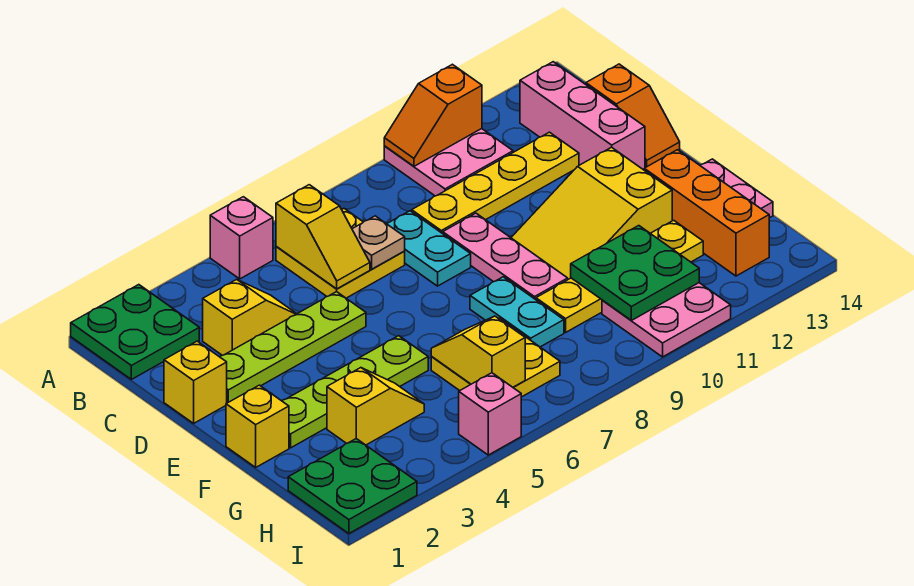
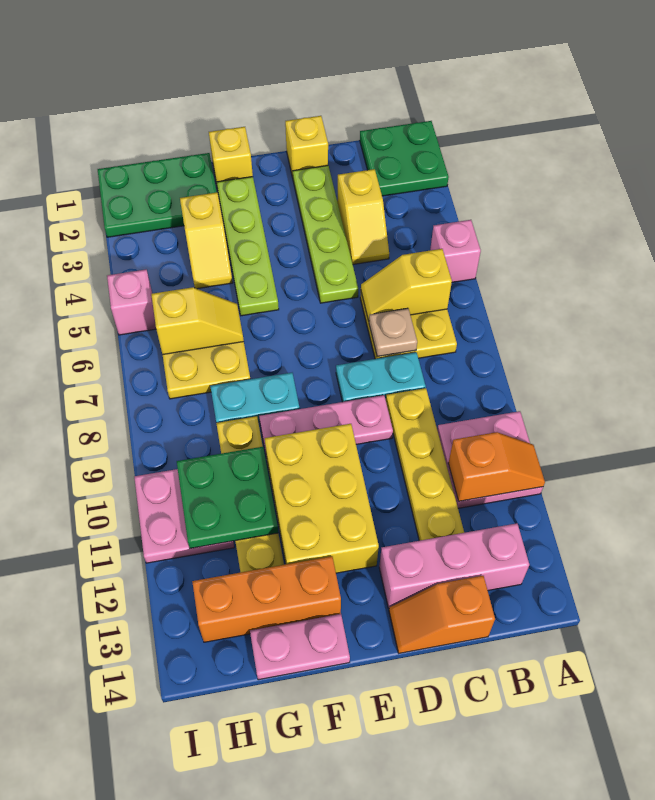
orange slope A10:A11 level 2 top 11 -> orange slope A11:B11 level 2 top B
yellow slope E10:F12 level 1 top 12 -> yellow brick E10:F12 level 1
green plate H1:I2 level 1 -> green plate G1:I2 level 1

